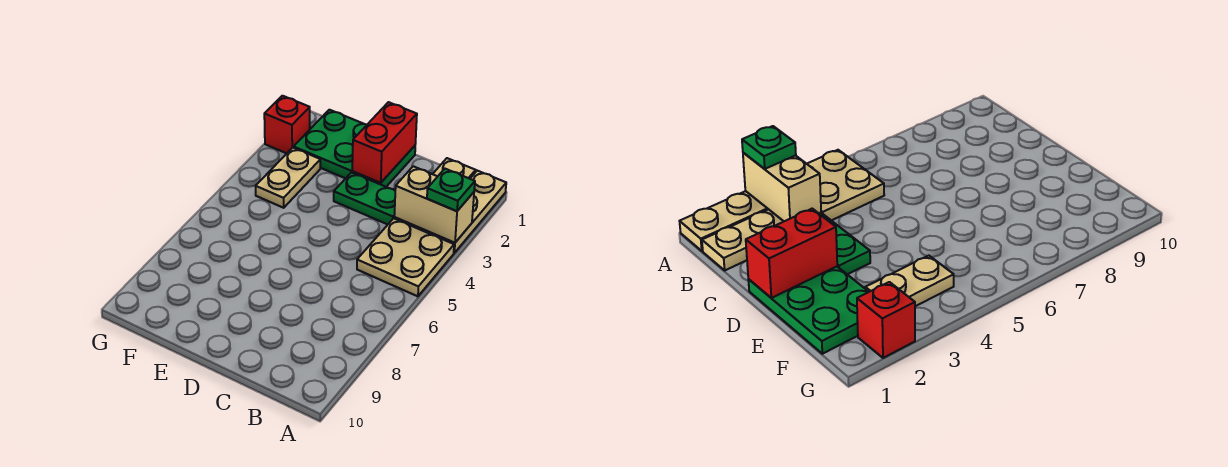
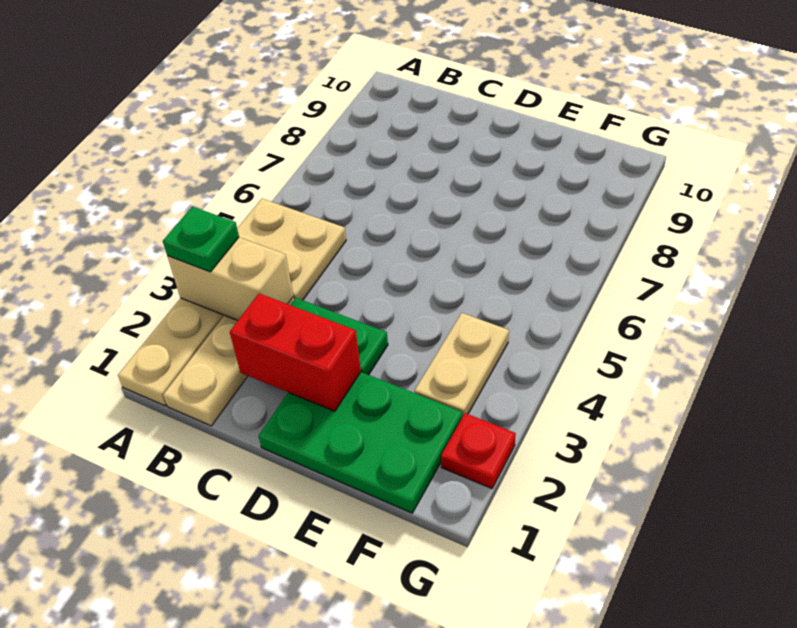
red brick D1:D2 level 2 -> red brick C2:D2 level 2
red brick G2 level 1 -> red plate G2 level 1

